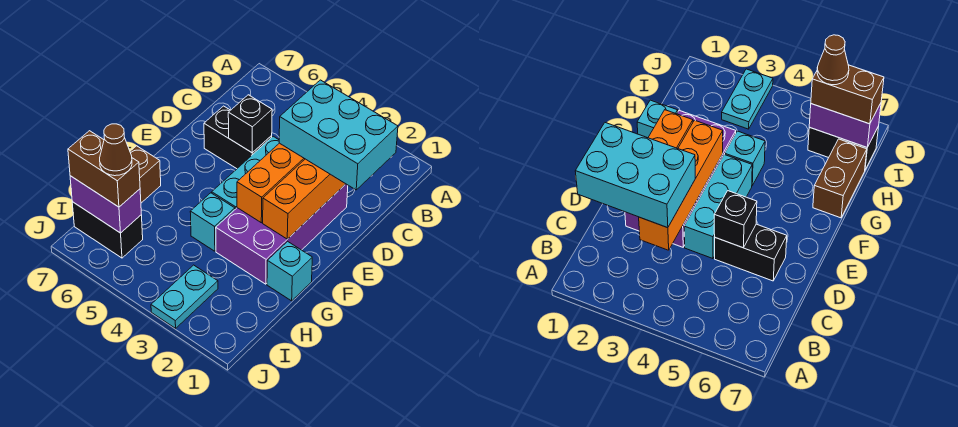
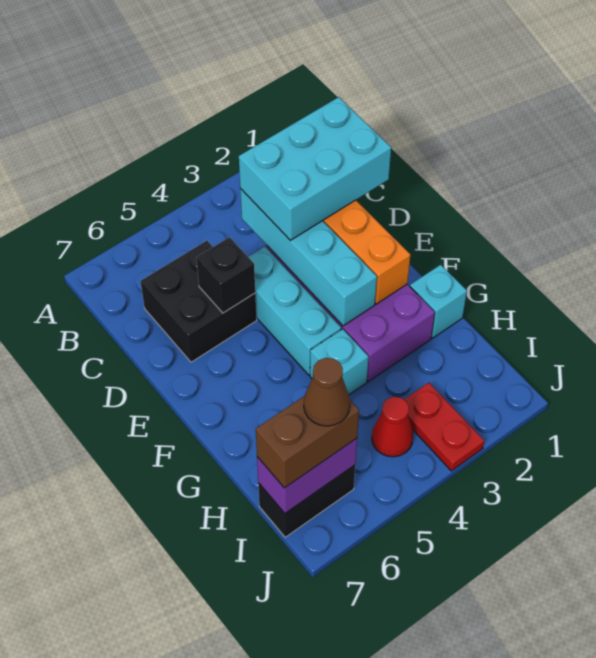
orange brick C3:F3 level 2 -> cyan brick C3:F3 level 2
black brick D5:D6 level 1 -> black brick C5:D6 level 1
brown brick G7:H7 level 1 -> none
cyan plate I3:J3 level 1 -> red plate I3:J3 level 1
none -> red cone I4 level 1

